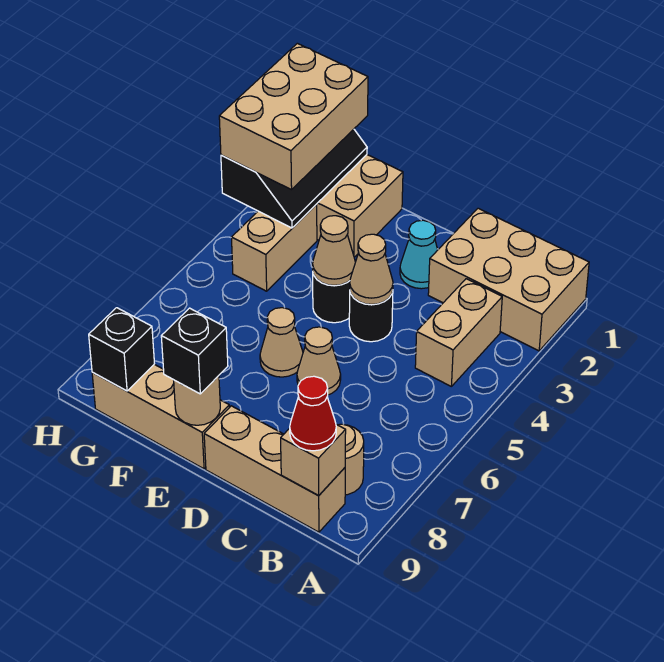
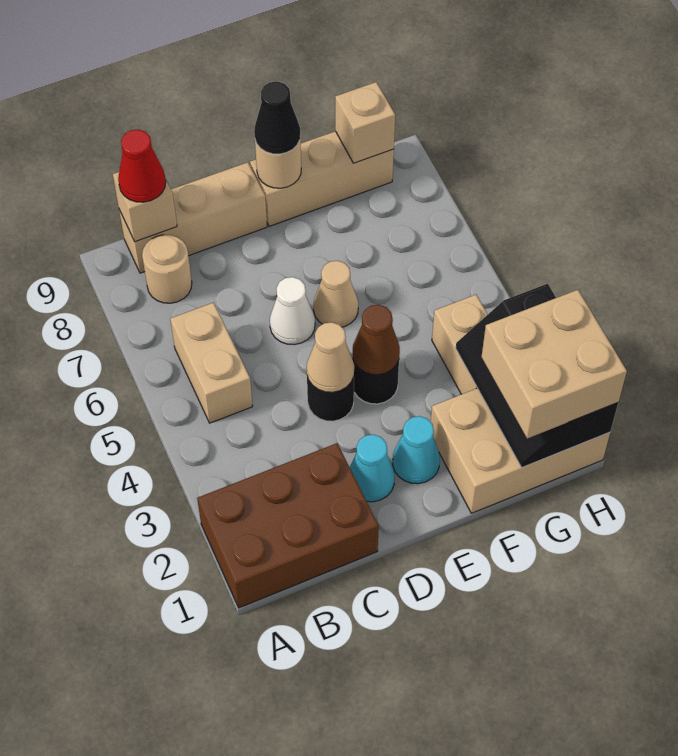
tan brick A1:C2 level 1 -> brown brick A1:C2 level 1
tan brick B3:B4 level 1 -> tan brick B5:B6 level 1
tan cone D6 level 1 -> white cone D6 level 1
none -> cyan cone E2 level 1
tan cone E4 level 2 -> brown cone E4 level 2
black brick E9 level 3 -> black cone E9 level 3
tan brick G1:H3 level 3 -> tan brick G1:H2 level 3
black brick G9 level 2 -> tan brick G9 level 2

